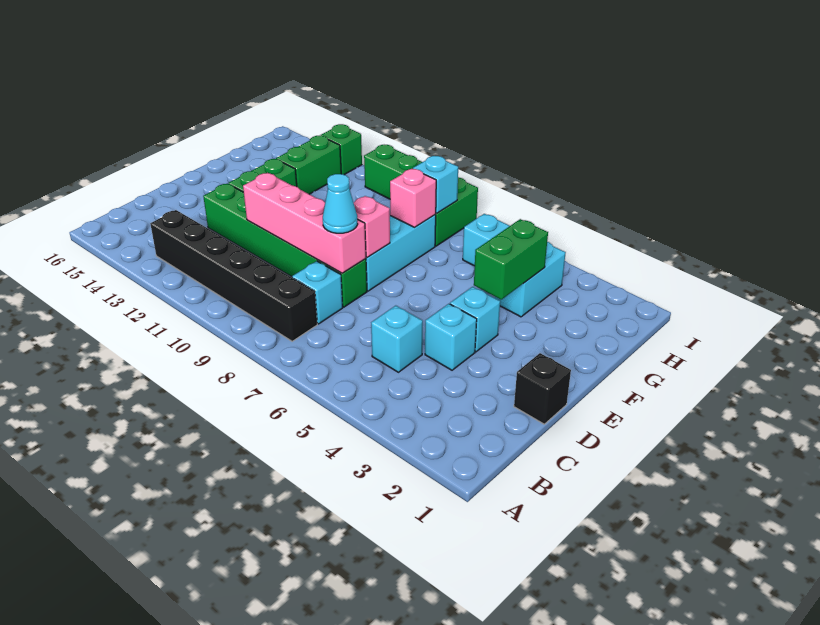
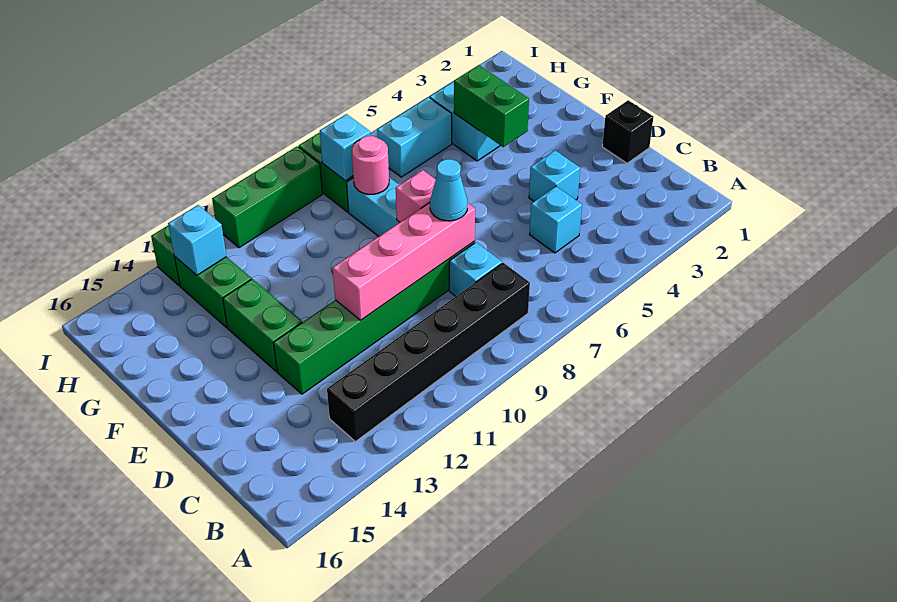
cyan brick E4 level 1 -> cyan brick H13 level 2
pink brick G8 level 2 -> pink round brick G8 level 2

